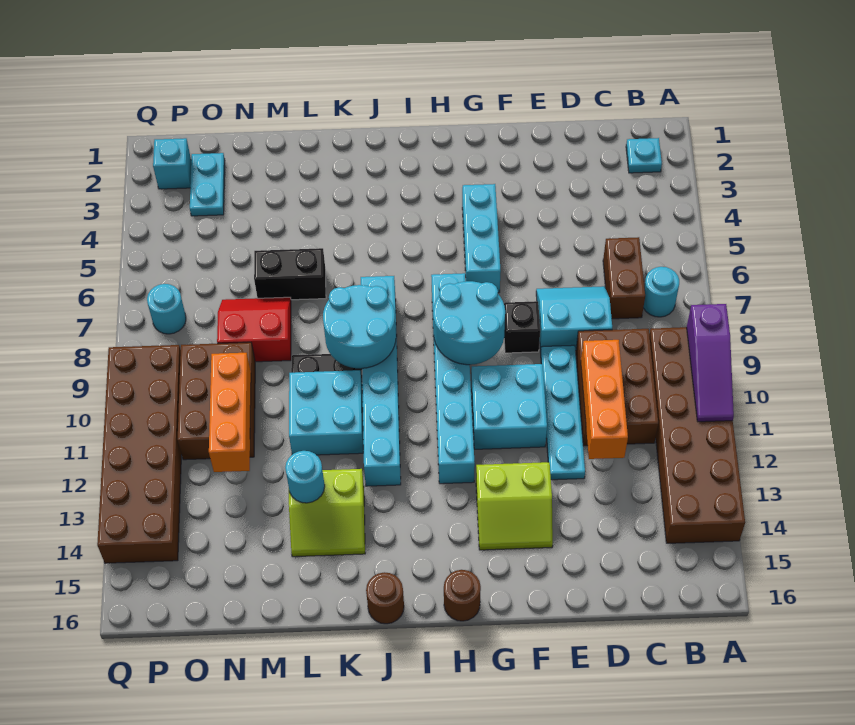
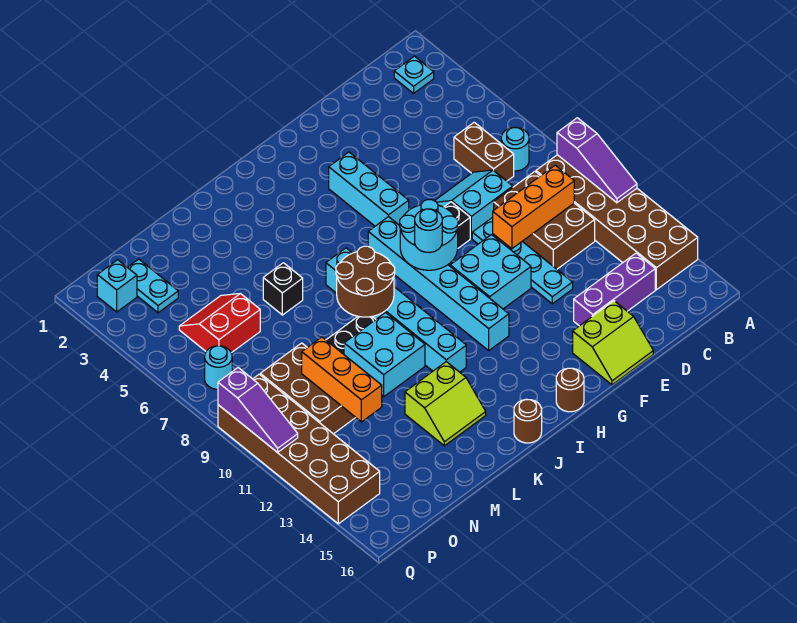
none -> purple brick C14:E14 level 1
orange brick D10:D12 level 2 -> orange brick C10:E10 level 2
lime slope F13:G14 level 1 top 13 -> lime slope E15:F16 level 1 top 15
cyan round brick J8:K9 level 2 -> brown round brick J8:K9 level 2
black brick L6:M6 level 1 -> black brick L6 level 1
cyan round brick L13 level 2 -> cyan round brick H9 level 3
red slope M7:N8 level 1 top 8 -> red slope N5:O6 level 1 top 6
none -> purple slope Q9:Q11 level 2 top 9

